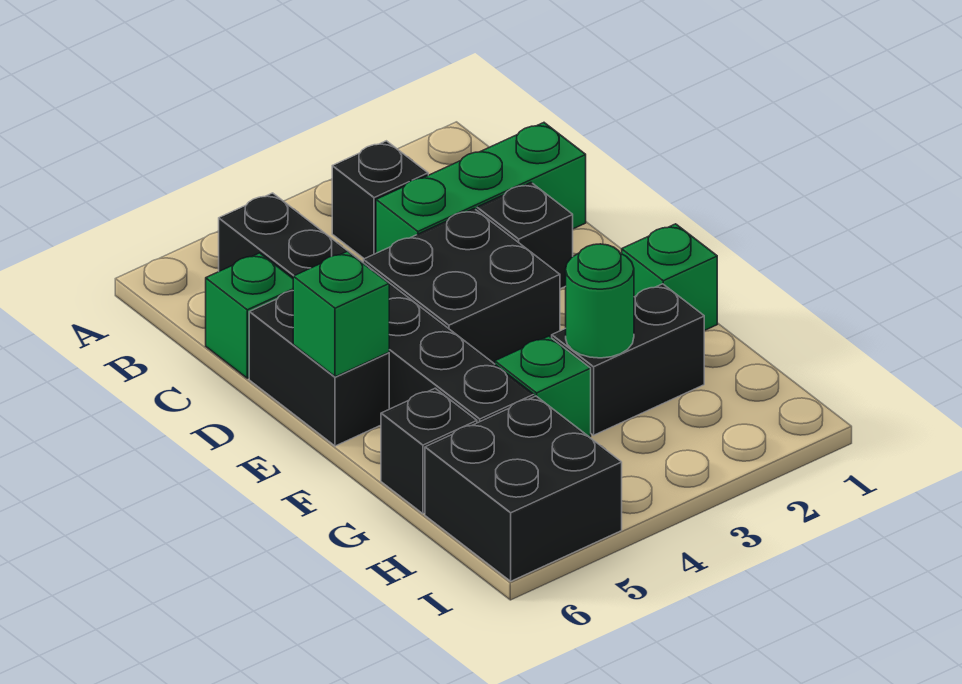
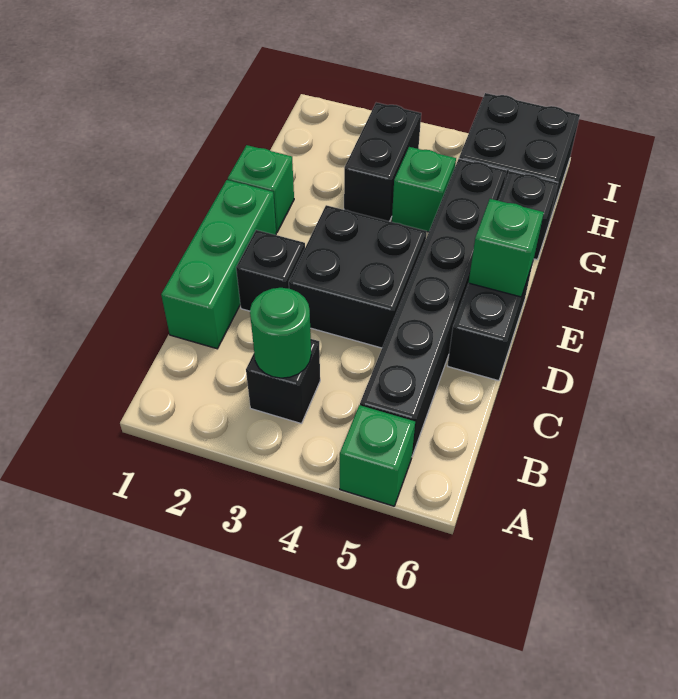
green brick C1:C3 level 1 -> green brick C1:E1 level 1
green brick C6 level 1 -> green brick A5 level 1
black brick G2:G3 level 1 -> black brick G3:H3 level 1
green round brick G3 level 2 -> green round brick B3 level 2

